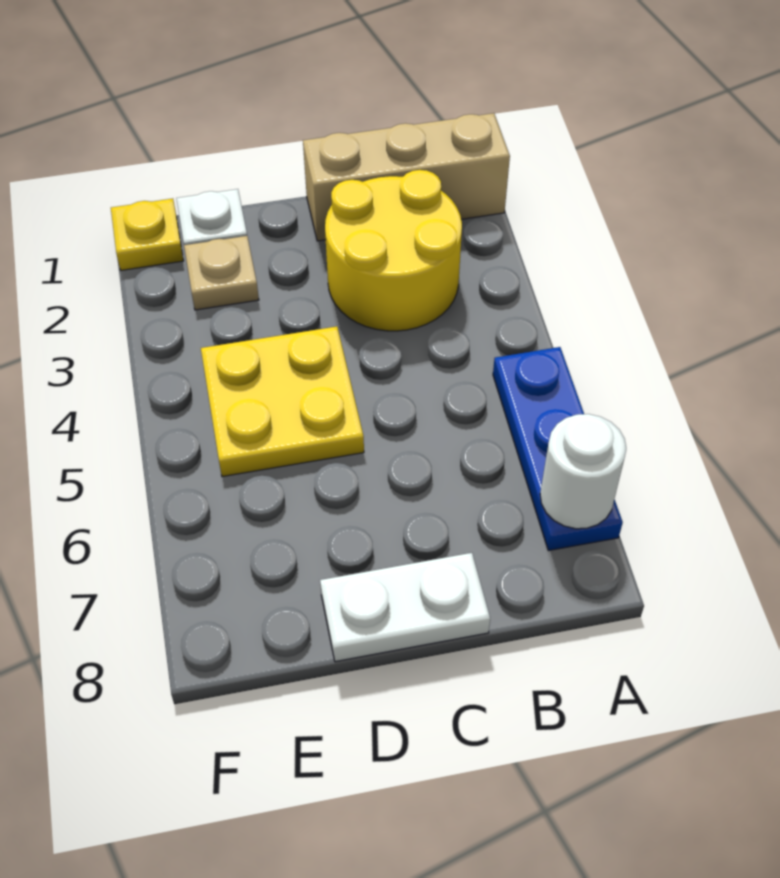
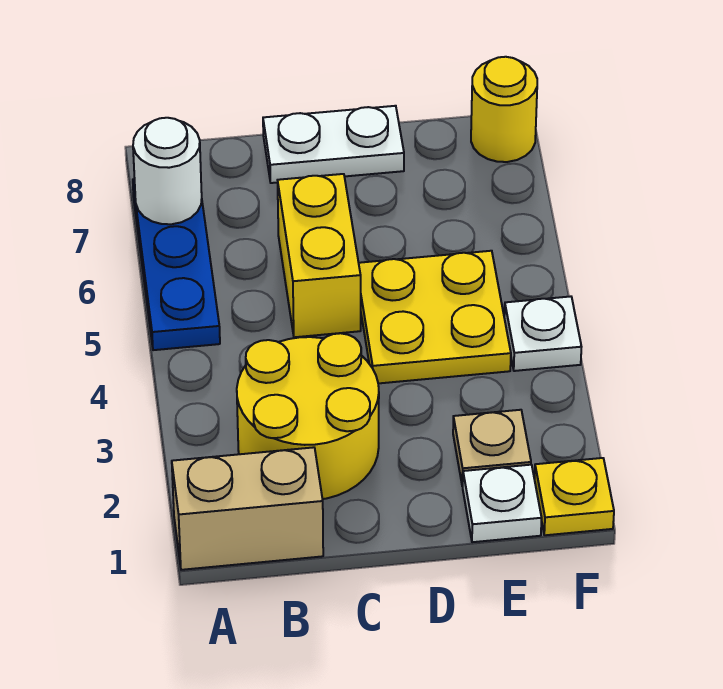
tan brick A1:C1 level 1 -> tan brick A1:B1 level 1
none -> yellow brick C5:C6 level 1
none -> white plate F4 level 1
none -> yellow round brick F8 level 1

